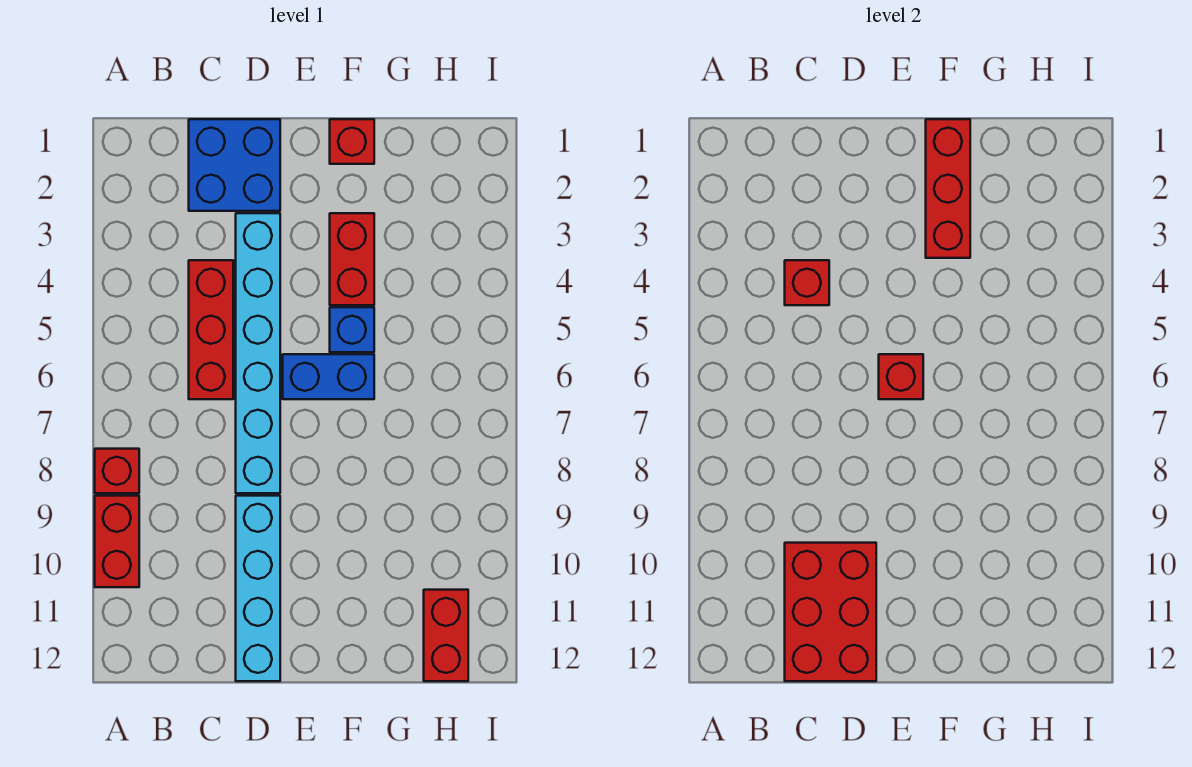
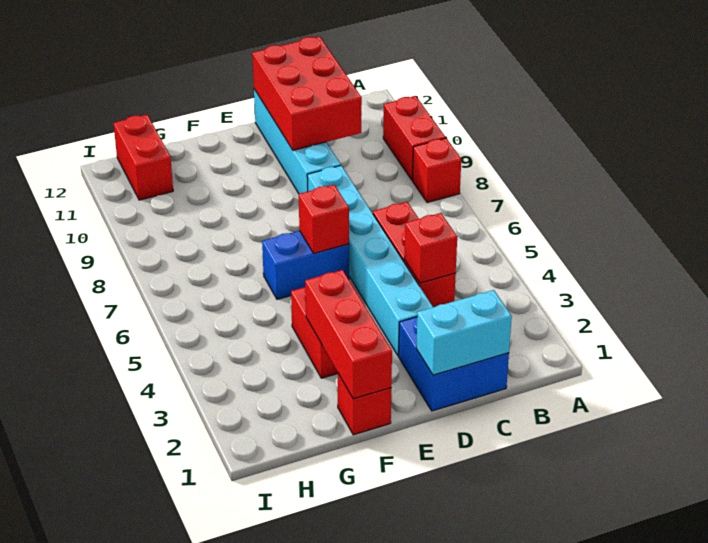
none -> cyan brick C1:D1 level 2
blue brick F5 level 1 -> none

